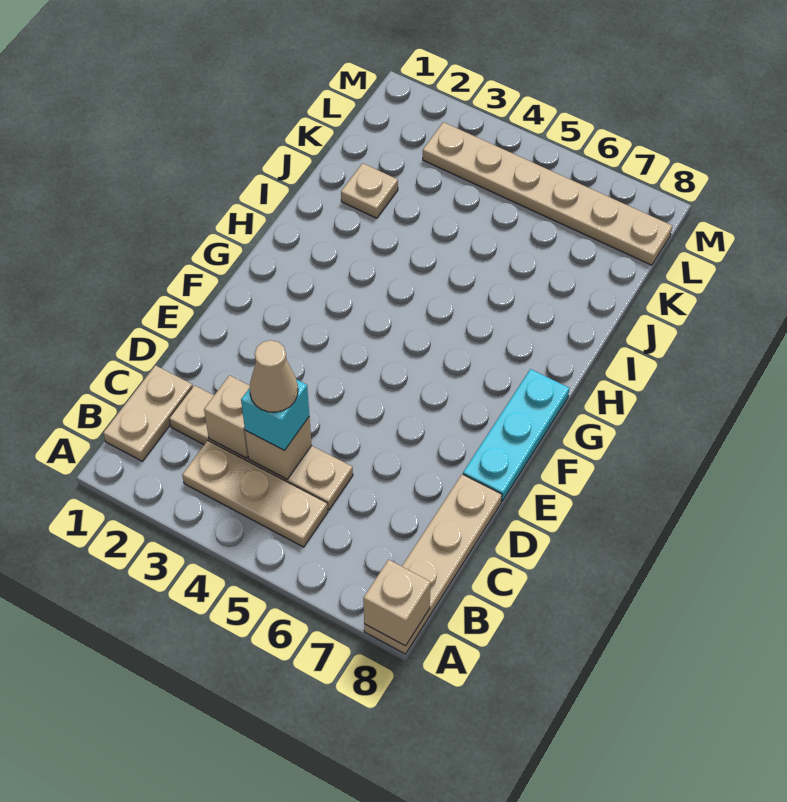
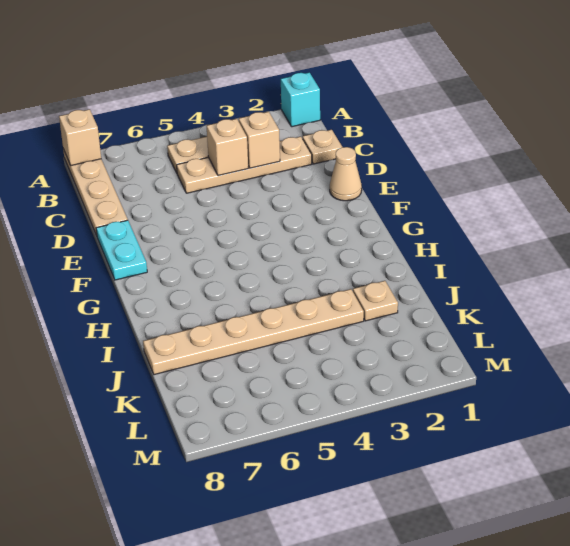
tan plate B1:C1 level 1 -> tan plate C1 level 1
cyan brick C4 level 3 -> cyan brick A1 level 1
tan cone C4 level 4 -> tan cone E1 level 1
cyan plate E8:G8 level 1 -> cyan plate E8:F8 level 1
tan plate L3:L8 level 1 -> tan plate J3:J8 level 1

